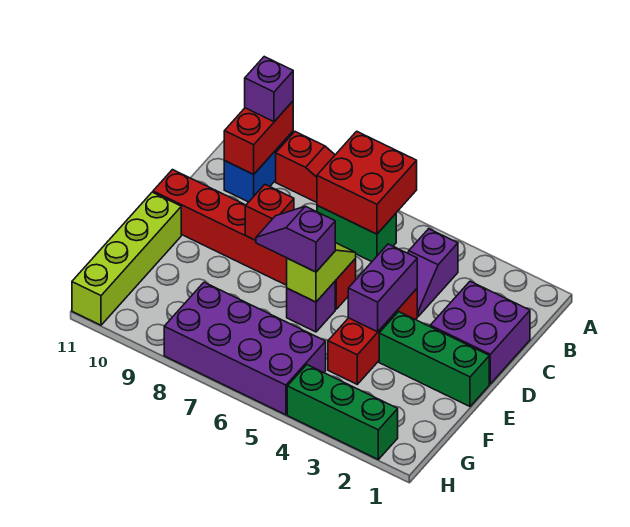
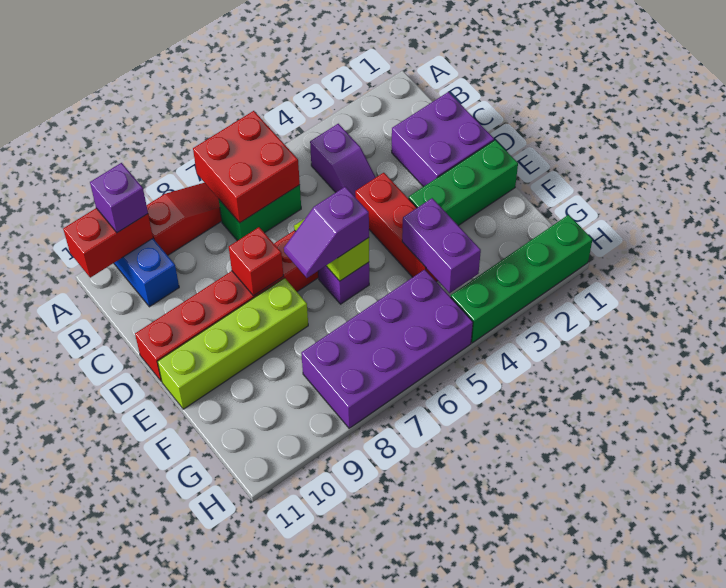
red brick A10:B10 level 2 -> red brick A10:A11 level 2
purple brick D4:E4 level 2 -> purple brick F4:G4 level 2
lime brick E11:H11 level 1 -> lime brick E8:E11 level 1
green brick H2:H4 level 1 -> green brick H1:H4 level 1

